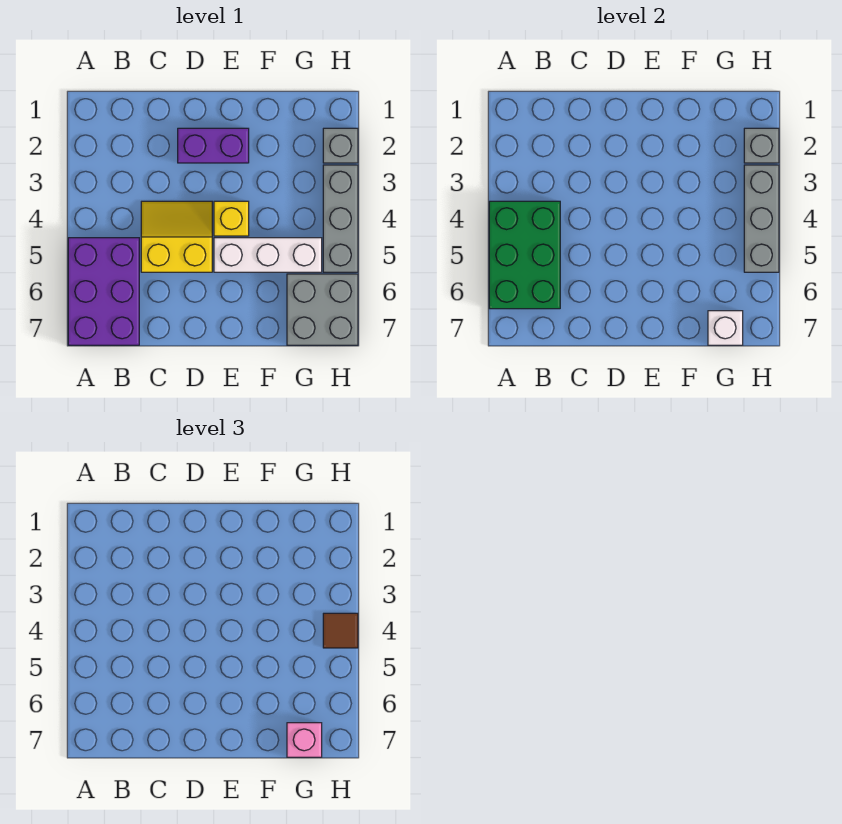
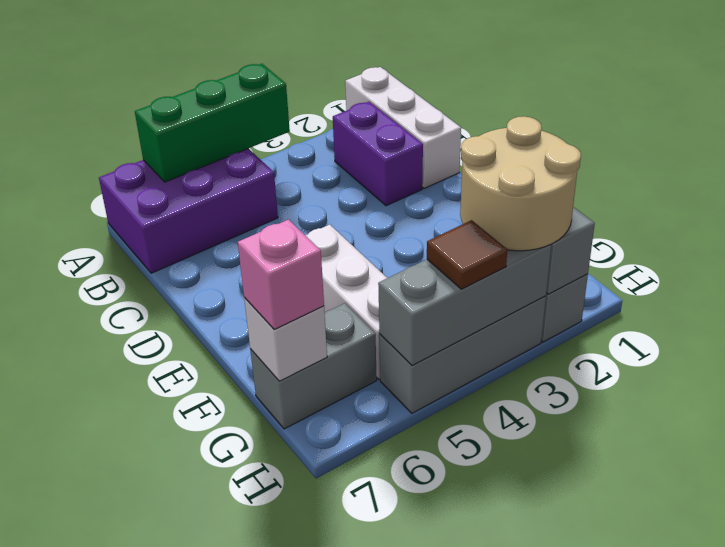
none -> white brick A1:C1 level 1
green brick A4:B6 level 2 -> green brick A4:A6 level 2
yellow slope C4:D5 level 1 top 5 -> none
purple brick D2:E2 level 1 -> purple brick B2:C2 level 1
yellow brick E4 level 1 -> none
none -> tan round brick G2:H3 level 3
grey brick G6:H7 level 1 -> grey brick G6:G7 level 1

